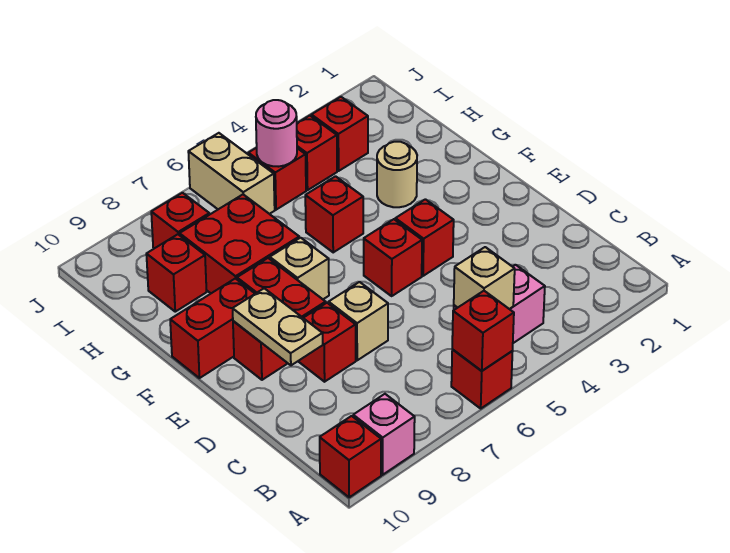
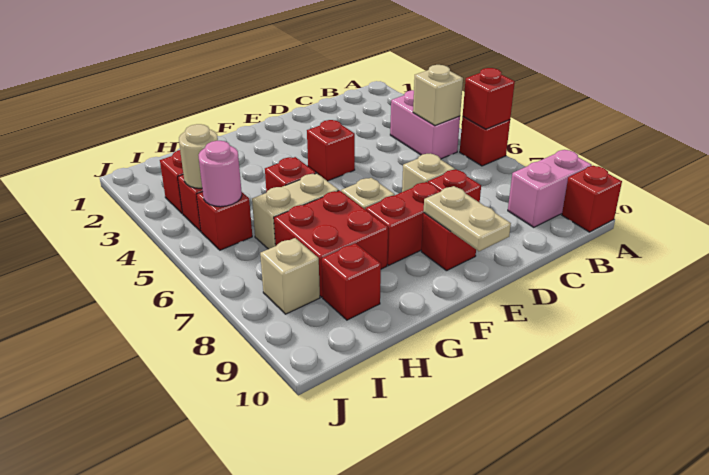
pink brick A9 level 1 -> pink brick A9:B9 level 1
tan plate D9:E9 level 2 -> tan plate E9:E10 level 2
red brick E5 level 1 -> none
red brick F9:F10 level 1 -> none
tan round brick G3 level 1 -> tan round brick I4 level 2
tan brick I6:J6 level 1 -> tan brick G6:H6 level 1
red brick I8 level 1 -> tan brick I8 level 1

